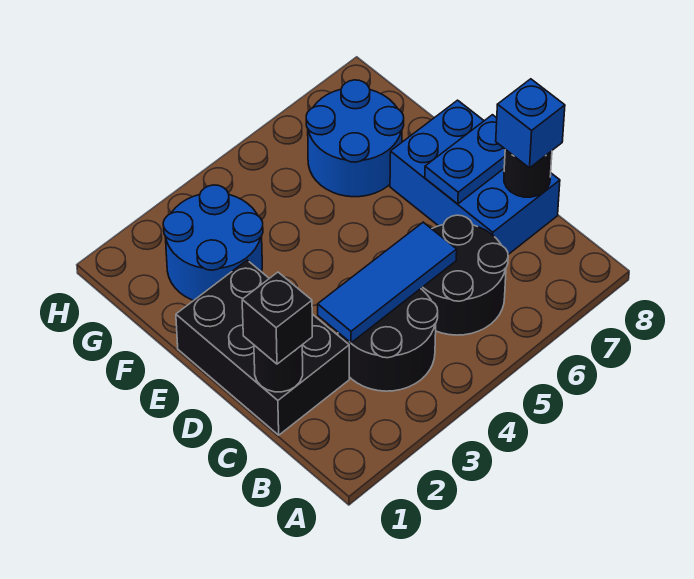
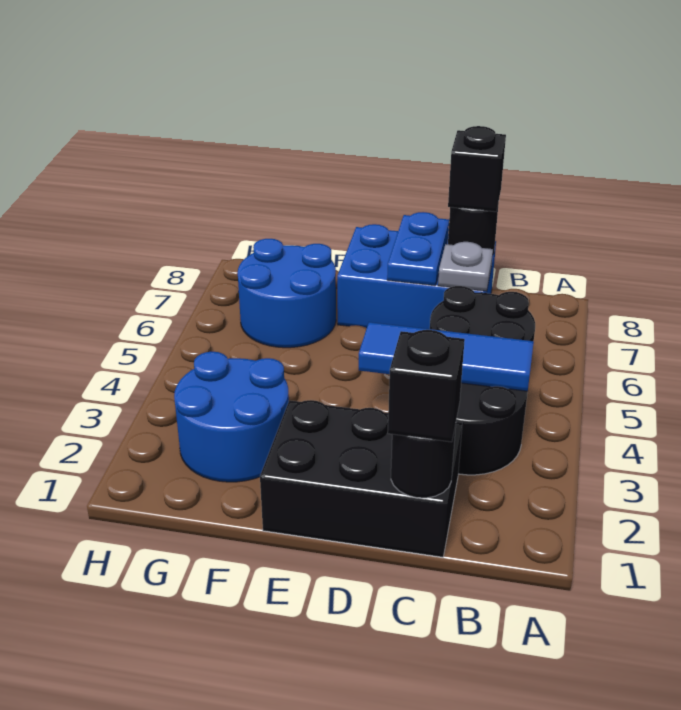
blue tile C3:C5 level 2 -> blue tile B4:D4 level 2
none -> grey plate C7 level 2
blue brick C8 level 3 -> black brick C8 level 3

